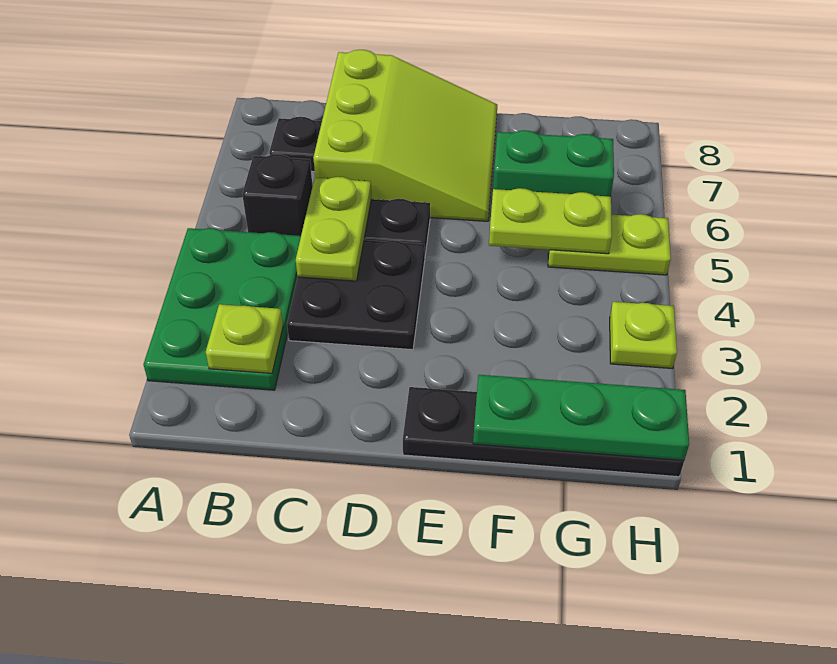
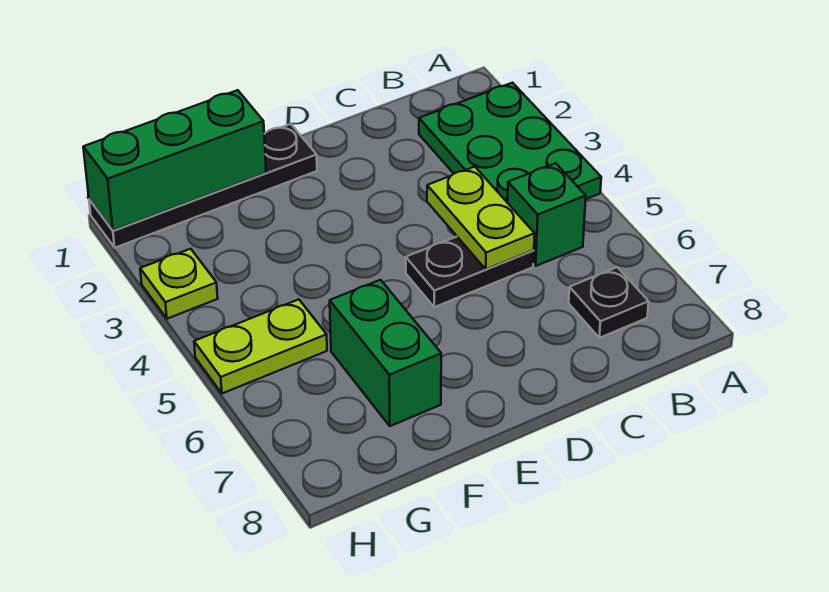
lime plate B2 level 2 -> none
black brick B5 level 1 -> green brick B5 level 1
black plate C3:D4 level 1 -> none
lime slope C6:E8 level 1 top C -> none
green plate F1:H1 level 2 -> green brick F1:H1 level 2
lime plate F5:G5 level 2 -> none
green brick F6:G6 level 1 -> green brick F6:F7 level 1

